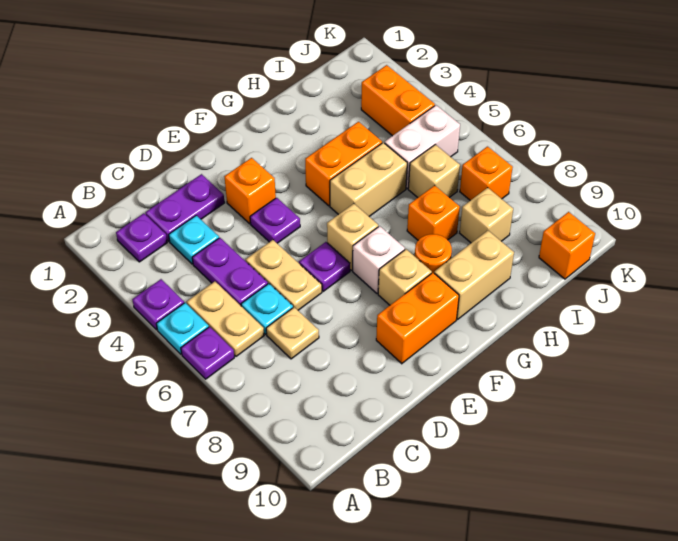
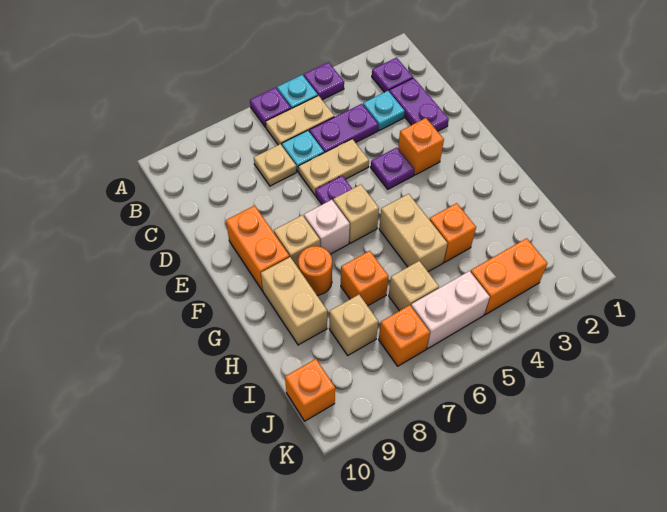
orange brick G4:H4 level 1 -> orange brick H4 level 1
white brick I5:J5 level 1 -> white brick J5:J6 level 1

